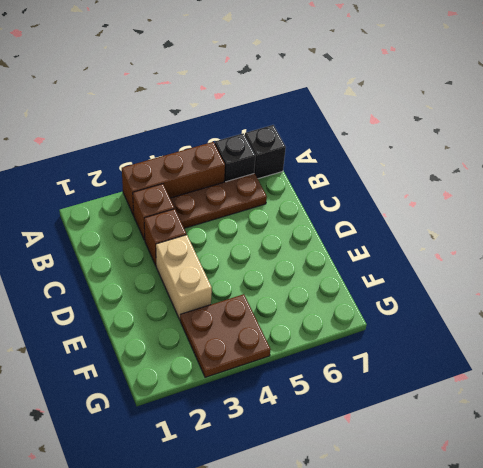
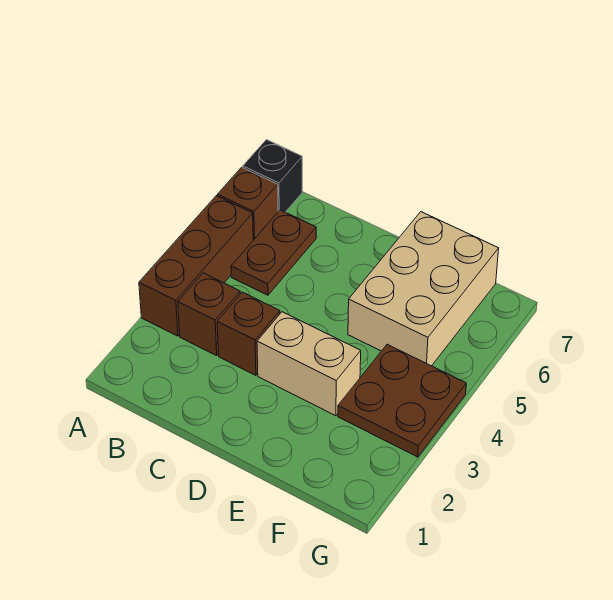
black brick A6 level 1 -> brown brick A6 level 1
brown plate B4:B6 level 1 -> brown plate B5:B6 level 1
none -> tan brick E5:F7 level 1

